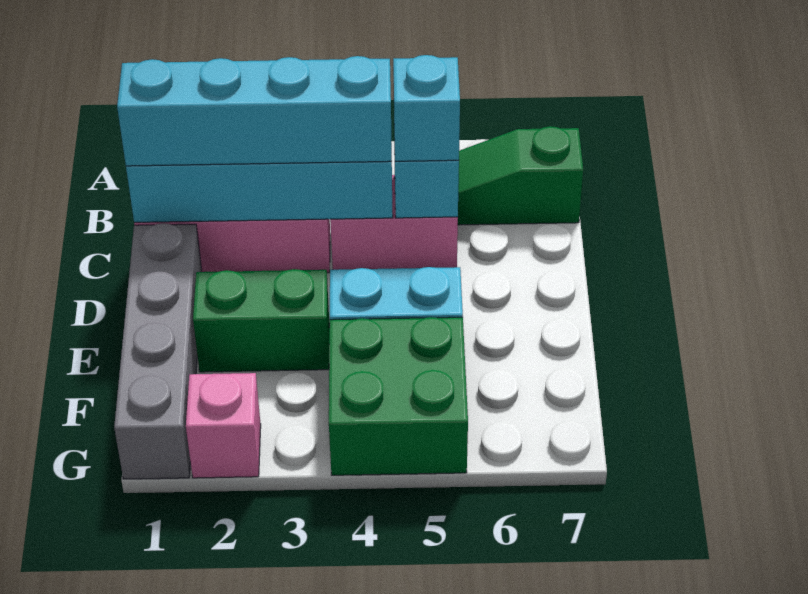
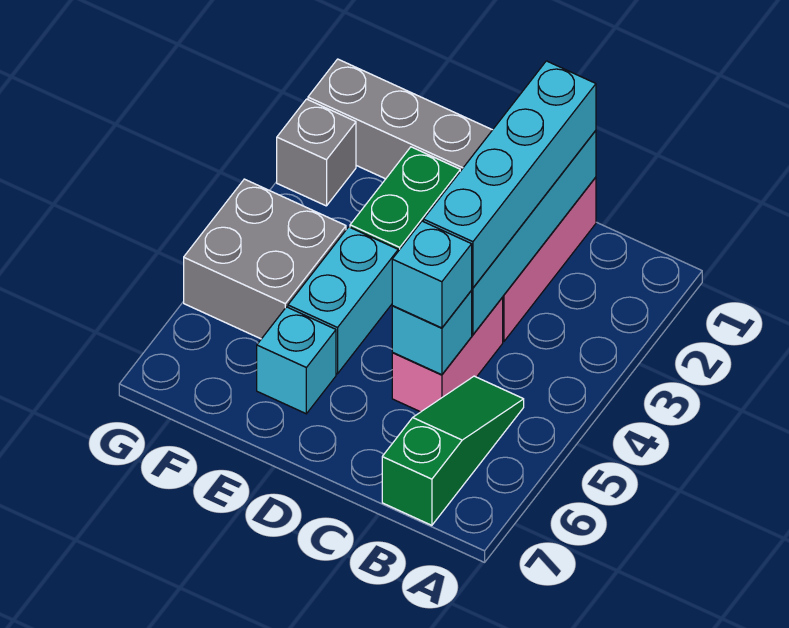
none -> cyan brick E6 level 1
green brick F4:G5 level 1 -> grey brick F4:G5 level 1
pink brick G2 level 1 -> grey brick G2 level 1

